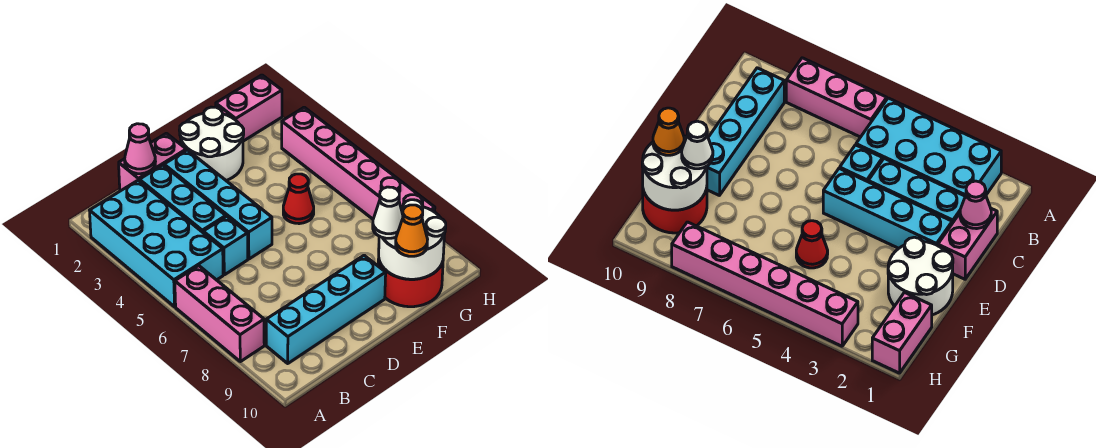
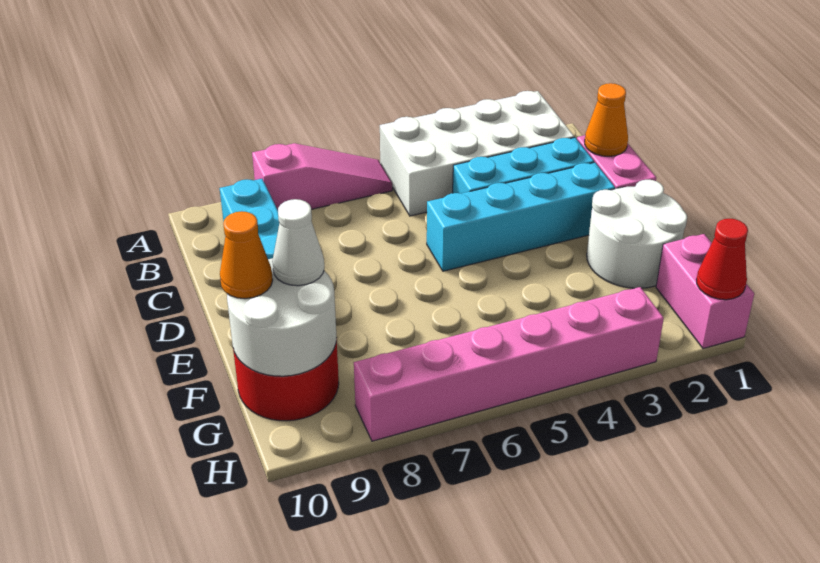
cyan brick A2:B5 level 1 -> white brick A2:B5 level 1
pink brick A6:A8 level 1 -> pink slope A6:A8 level 1 top 8
pink cone C1 level 2 -> orange cone C1 level 2
cyan brick C5 level 1 -> none
red cone F5 level 1 -> red cone H1 level 2

